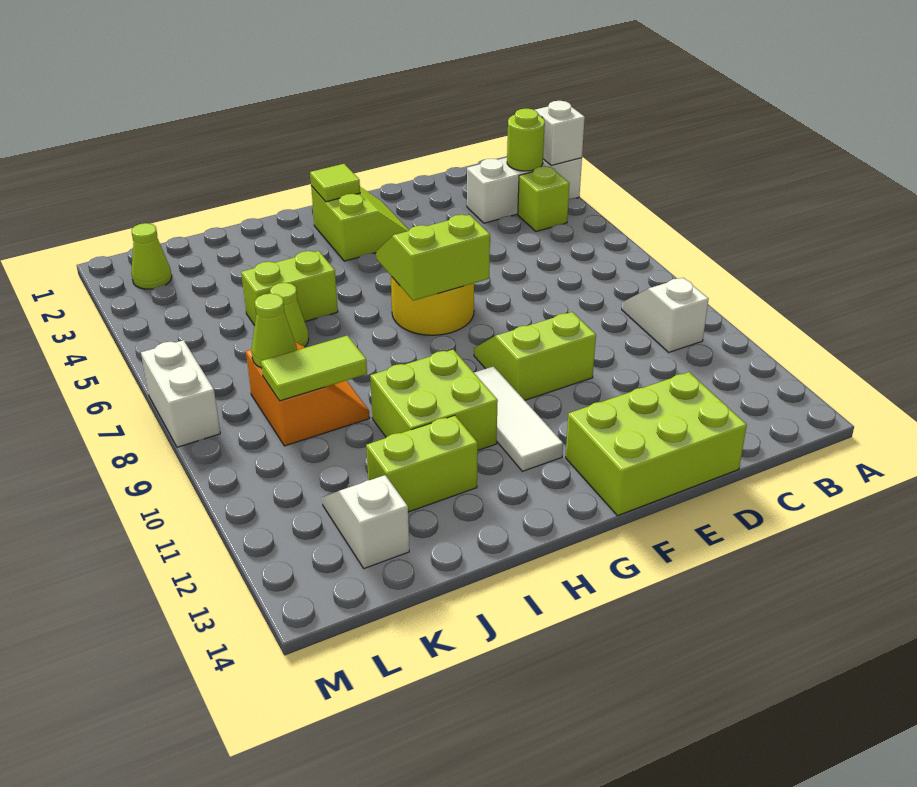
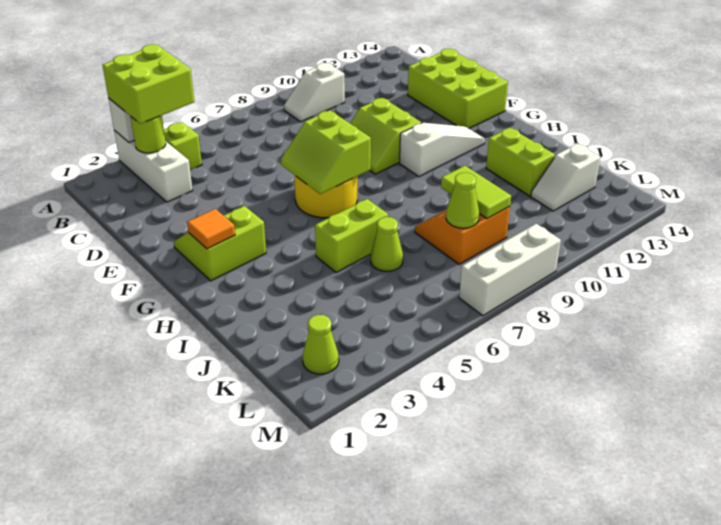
lime tile G2 level 2 -> orange tile G2 level 2
white tile G10:G12 level 1 -> white slope G10:G12 level 1 top 10
lime brick H10:I11 level 1 -> lime brick A3:B4 level 3
lime brick I5:J5 level 1 -> lime brick I5:I6 level 1
white brick M7:M8 level 1 -> white brick M7:M9 level 1

